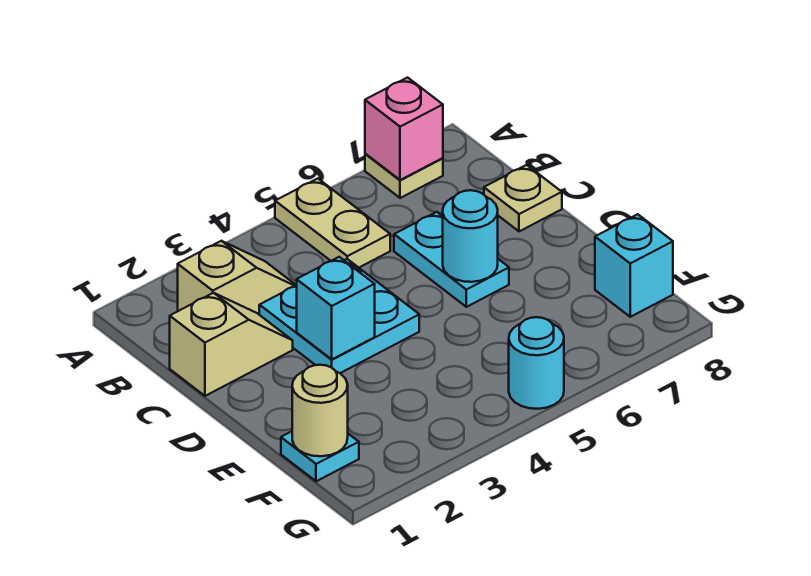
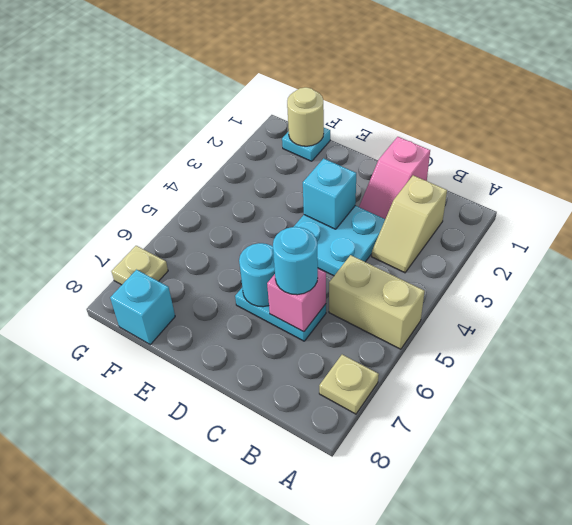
tan plate A5:B5 level 1 -> tan brick A5:B5 level 1
pink brick A7 level 2 -> pink brick C6 level 2
tan slope C1:C2 level 1 top 1 -> pink slope C1:C2 level 1 top 1
tan plate C8 level 1 -> tan plate G7 level 1
cyan round brick G5 level 1 -> cyan round brick C6 level 3

